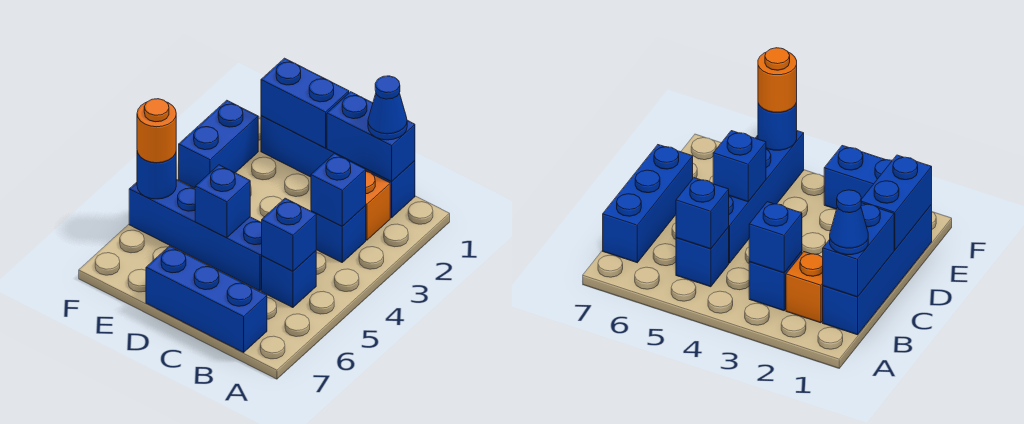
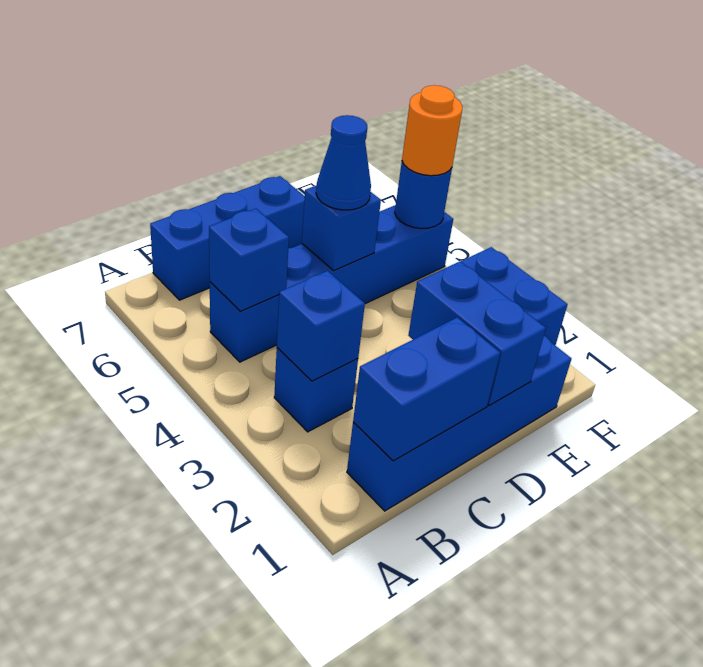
blue cone B1 level 3 -> blue cone D5 level 3
orange brick B2 level 1 -> none
blue brick D1:E1 level 2 -> blue brick D1:D2 level 2

